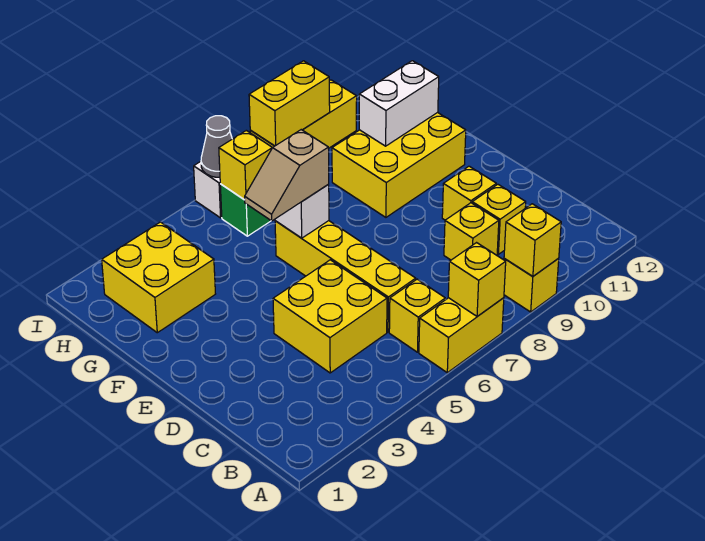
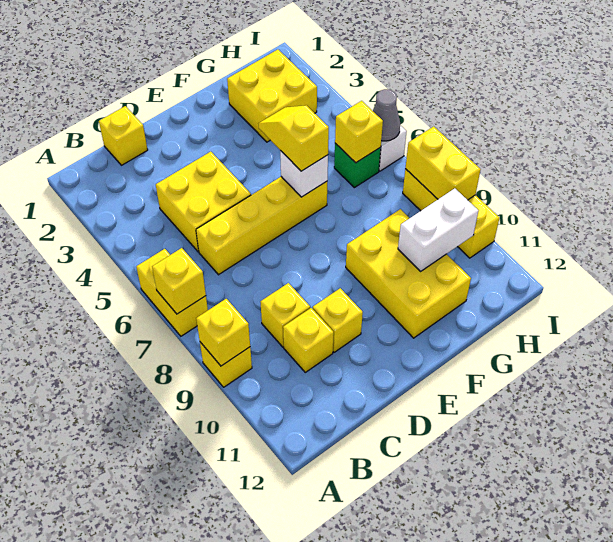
yellow brick B6 level 1 -> yellow brick C1 level 1
tan slope F5:F6 level 3 top 6 -> yellow slope F5:F6 level 3 top 6
white brick G10:G11 level 2 -> white brick G10:H10 level 2

